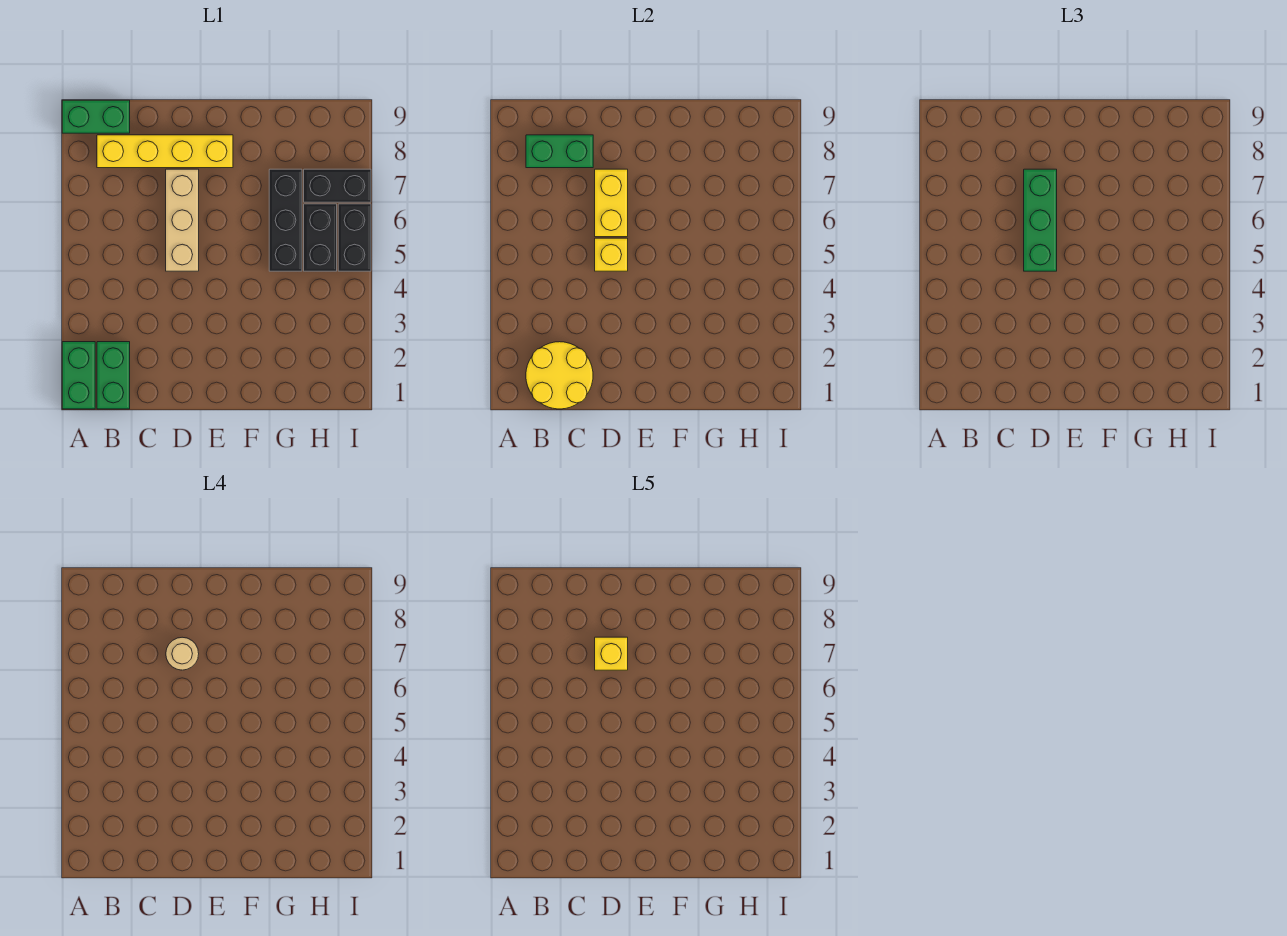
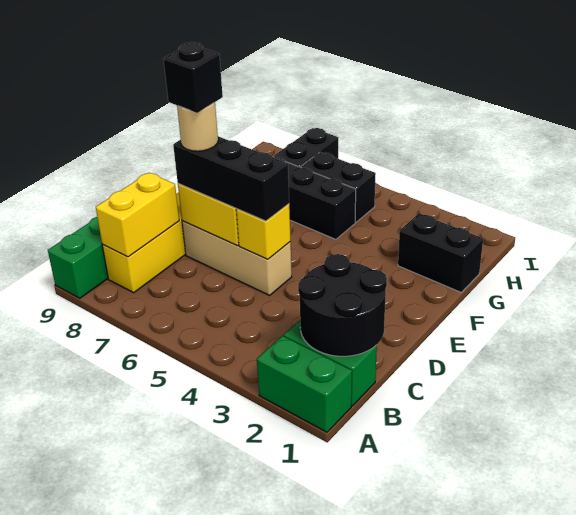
yellow round brick B1:C2 level 2 -> black round brick B1:C2 level 2
green brick B8:C8 level 2 -> yellow brick B8:C8 level 2
green brick D5:D7 level 3 -> black brick D5:D7 level 3
yellow brick D7 level 5 -> black brick D7 level 5
black brick I5:I6 level 1 -> black brick G1:G2 level 1

